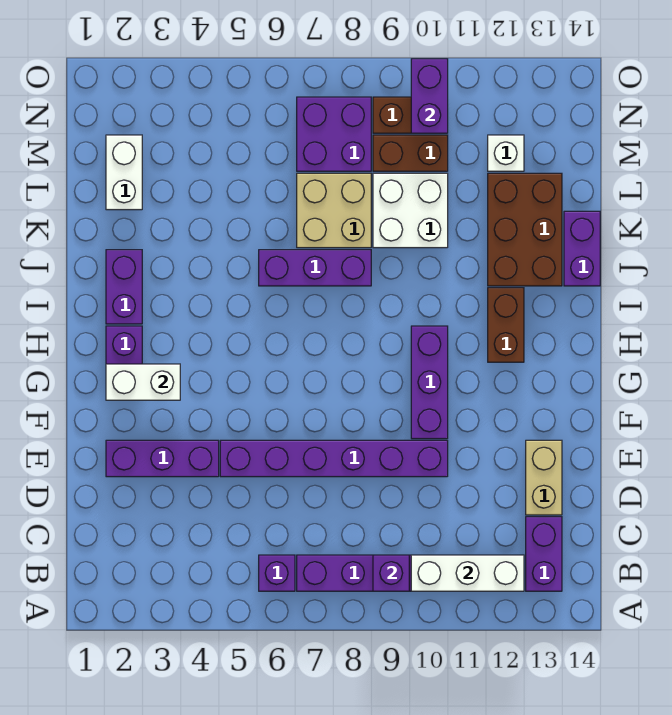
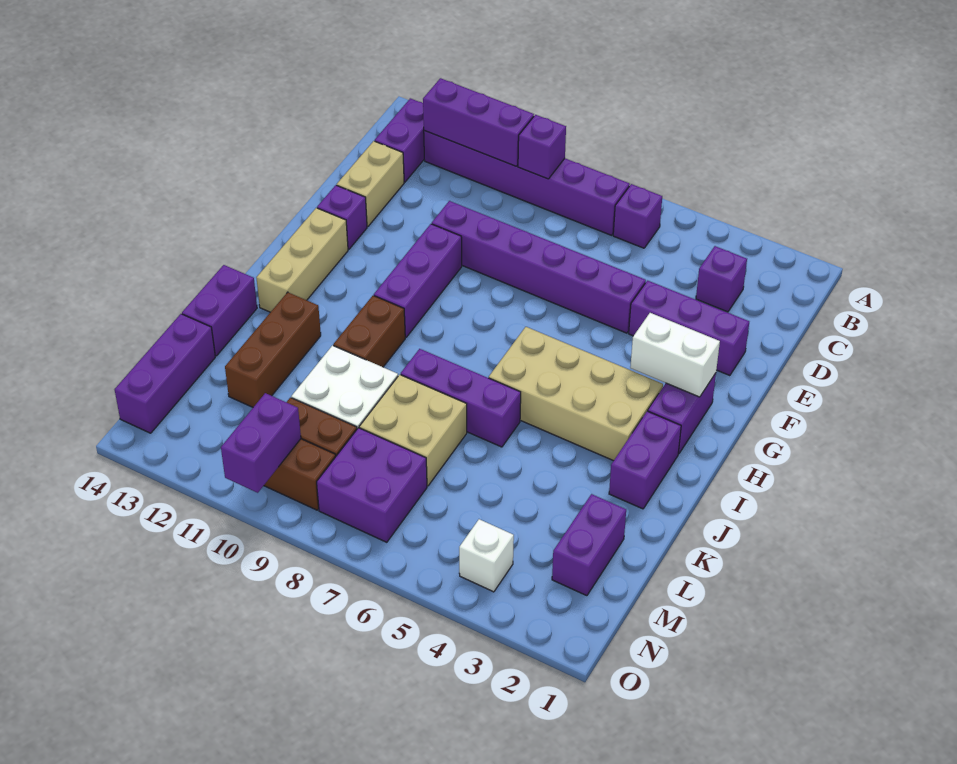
white brick B10:B12 level 2 -> purple brick B10:B12 level 2
none -> purple brick C3 level 1
none -> purple brick F13 level 1
none -> tan brick G13:I13 level 1
none -> tan brick H3:I6 level 1
brown brick H12:I12 level 1 -> brown brick I10:J10 level 1
brown brick J12:L13 level 1 -> brown brick J12:L12 level 1
white brick L2:M2 level 1 -> purple brick L2:M2 level 1
none -> purple brick L14:N14 level 1
white brick M12 level 1 -> white brick N4 level 1

